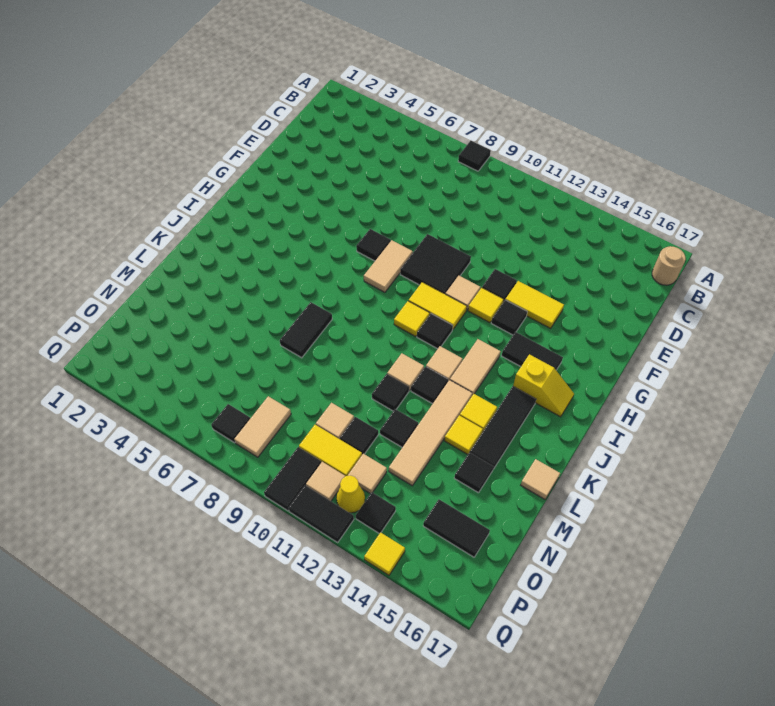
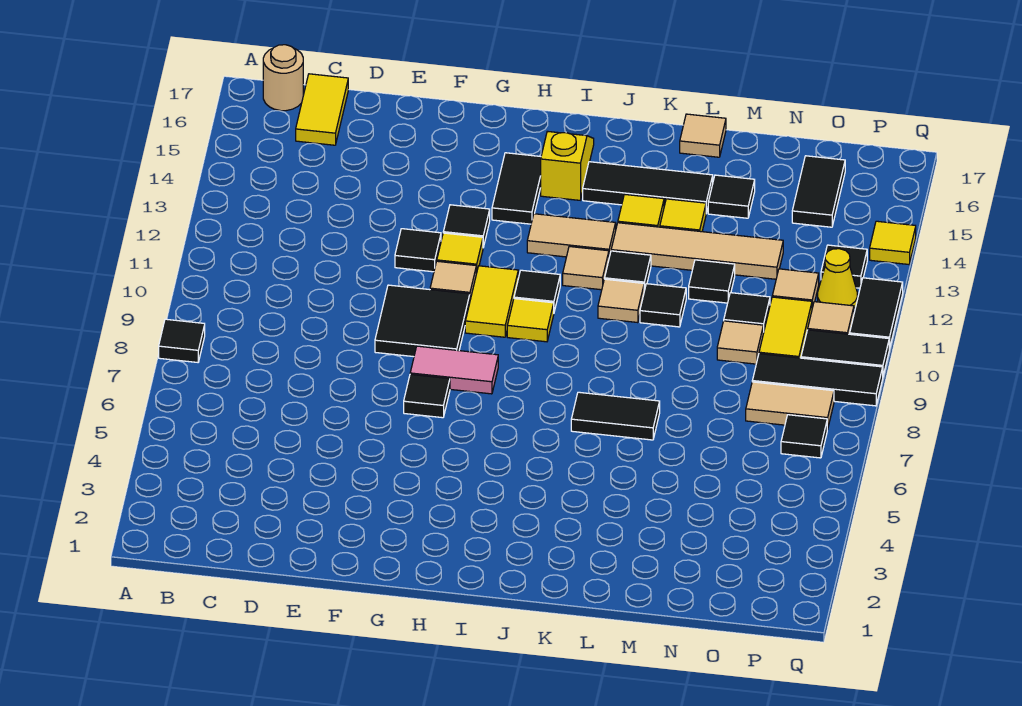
yellow tile F13:F14 level 1 -> yellow tile C16:C17 level 1
tan tile G8:H8 level 1 -> pink tile G8:H8 level 1
none -> black tile O9:Q9 level 1

